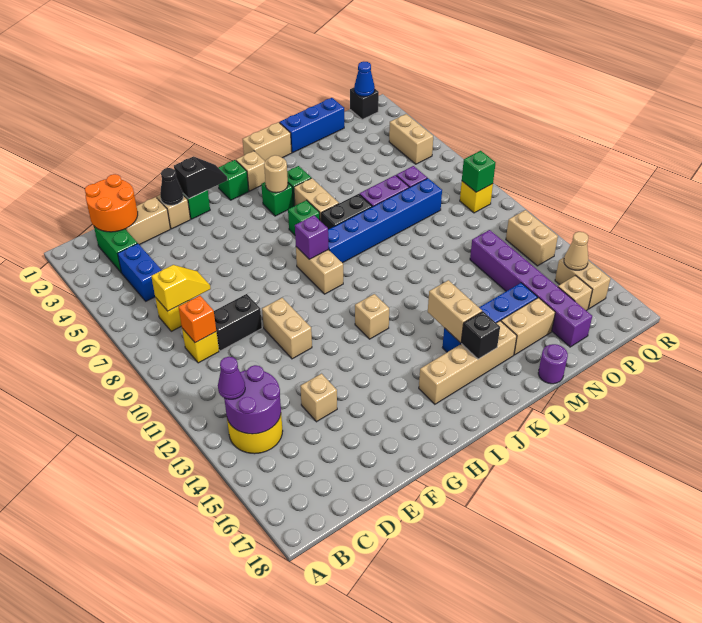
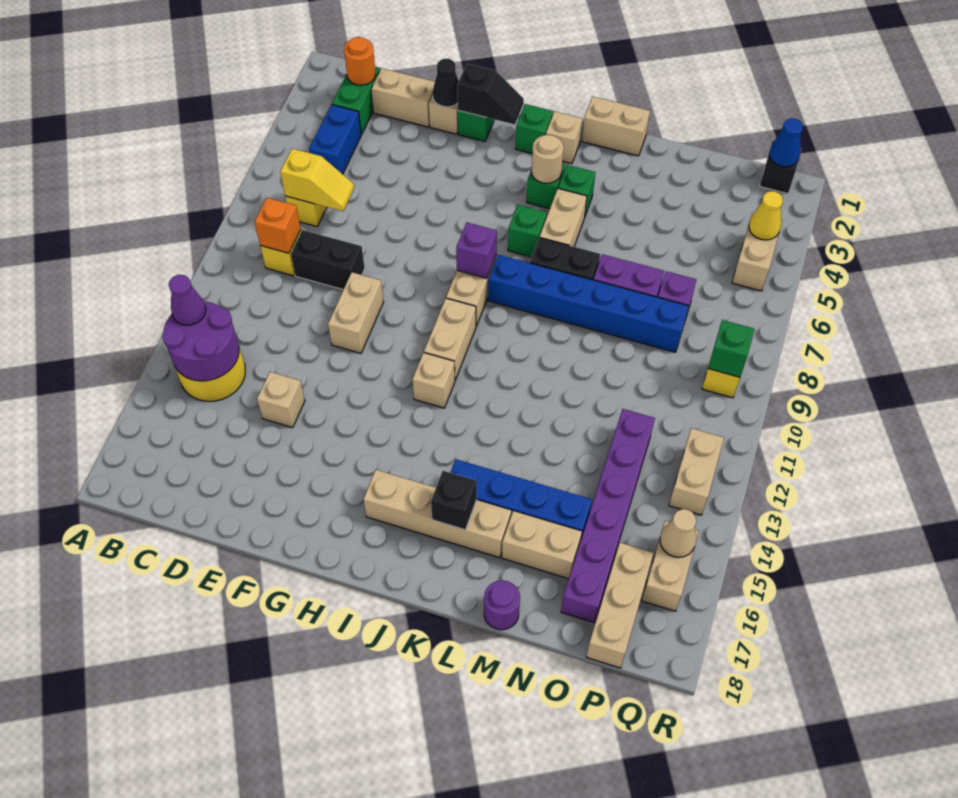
orange round brick C1:D2 level 2 -> orange round brick C2 level 2
tan brick K14:K15 level 2 -> tan brick I10:I11 level 1
blue brick M1:O1 level 1 -> none
tan brick P16 level 1 -> tan brick P16:P18 level 1
none -> yellow cone Q4 level 2

